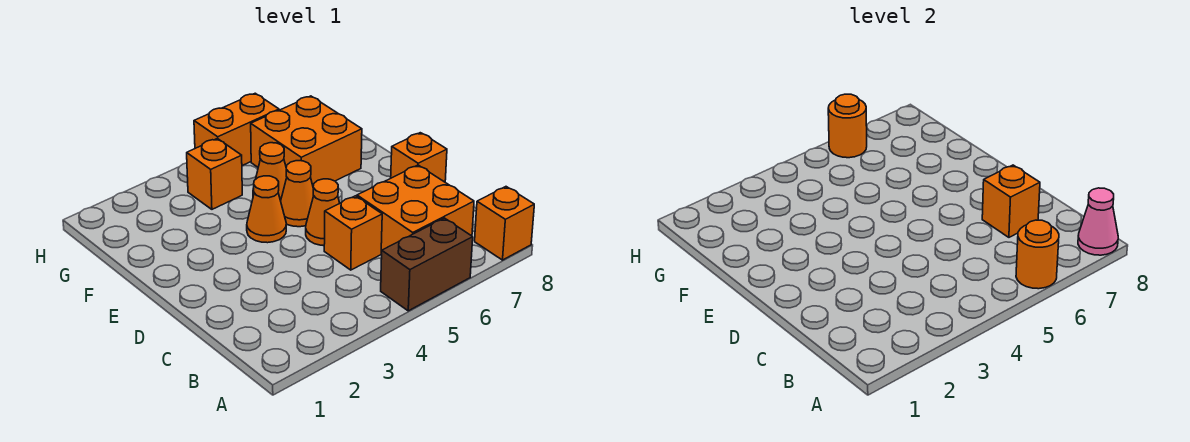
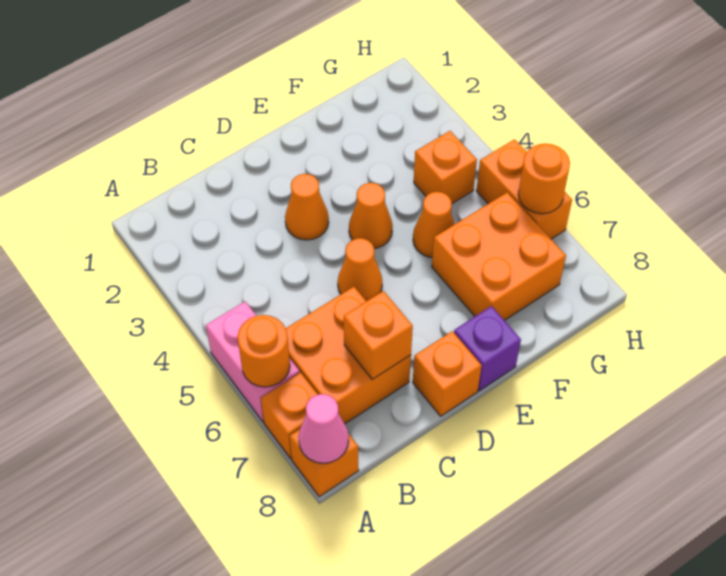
brown brick A5:A6 level 1 -> pink brick A5:A6 level 1
orange brick C5 level 1 -> orange brick A7 level 1
orange cone E5 level 1 -> orange cone D3 level 1
none -> purple brick E8 level 1

